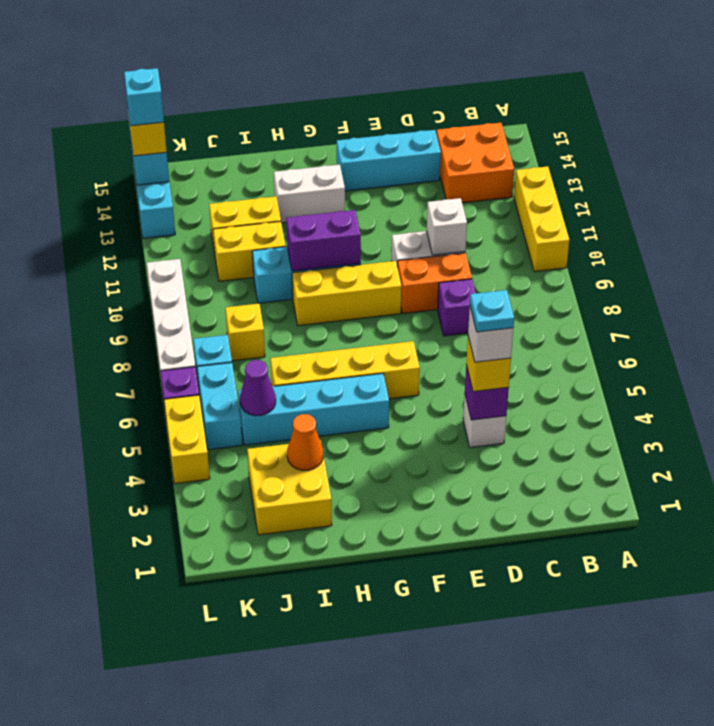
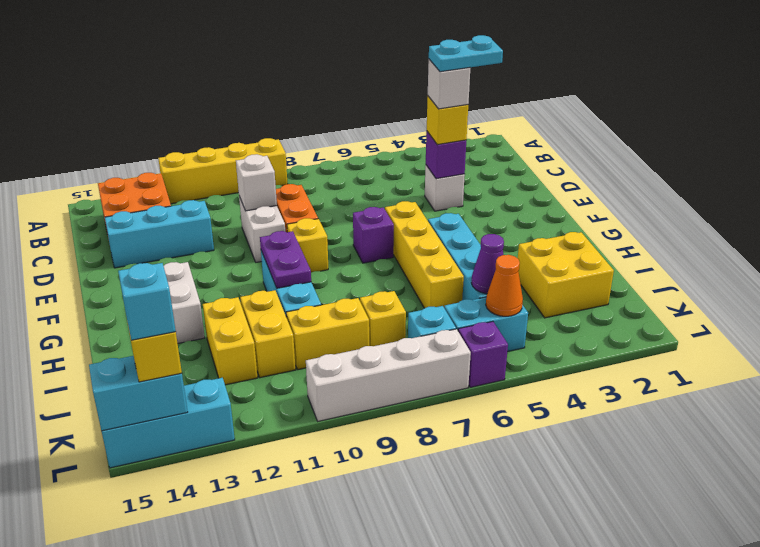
yellow brick A10:A12 level 1 -> yellow brick A9:A12 level 1
cyan plate D4 level 5 -> cyan plate D3:D4 level 5
purple brick D8 level 1 -> purple brick F7 level 1
cyan brick D14:F14 level 1 -> cyan brick D12:D14 level 1
yellow brick F9:H9 level 1 -> yellow brick F9 level 1
purple brick G10:H10 level 2 -> purple plate G10:H10 level 2
orange cone I3 level 2 -> orange cone K5 level 2
yellow brick L4:L5 level 1 -> yellow brick J9:J10 level 1

